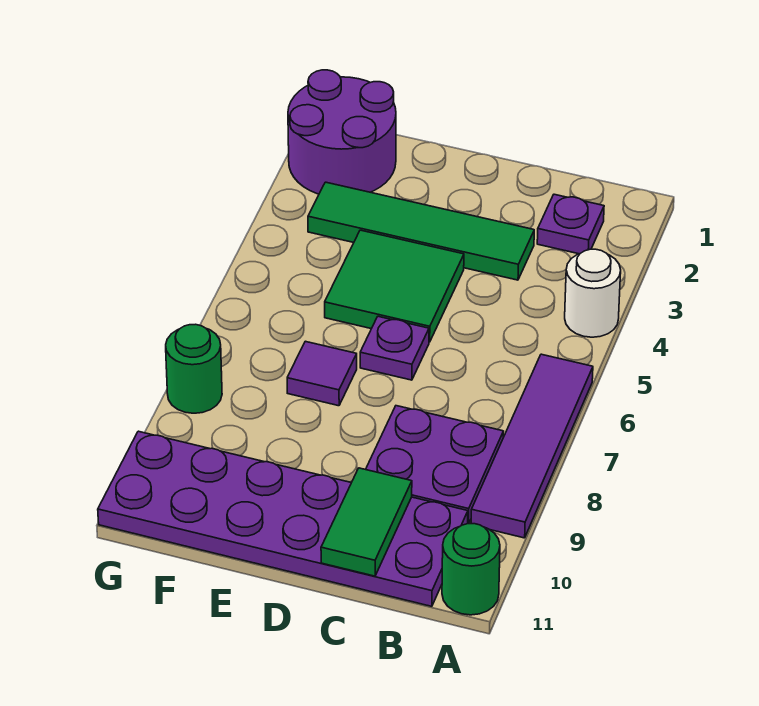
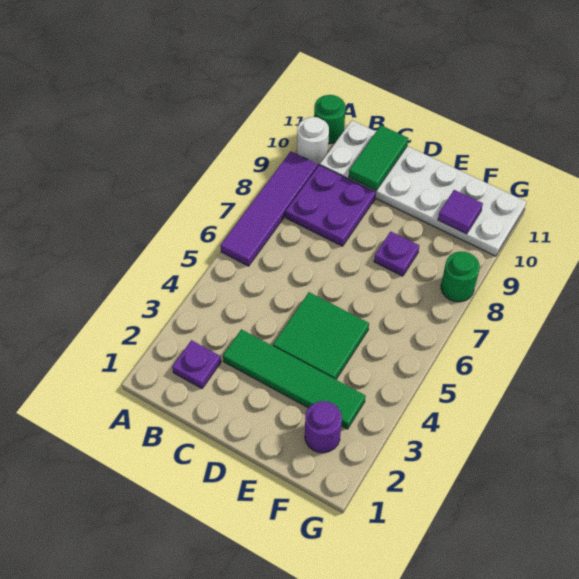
white round brick A4 level 1 -> white round brick A10 level 1
purple plate B10:G11 level 1 -> white plate B10:G11 level 1
purple plate D6 level 1 -> purple plate E8 level 1
purple tile E7 level 1 -> purple tile F10 level 2
purple round brick F1:G2 level 1 -> purple round brick F2 level 1

